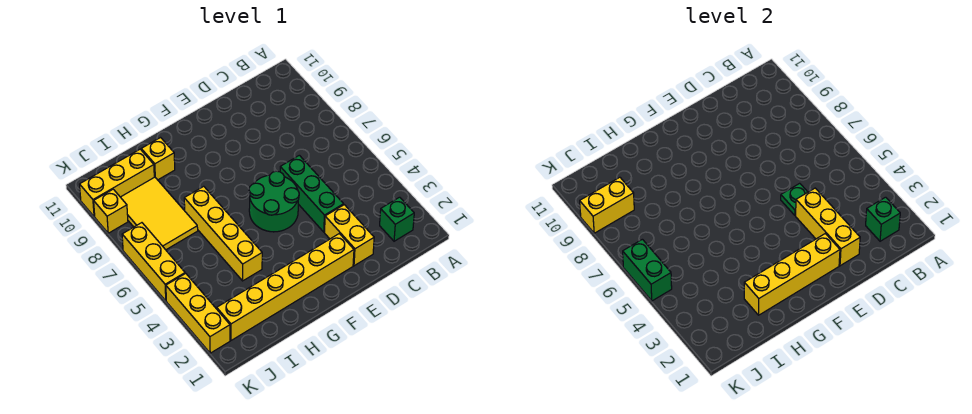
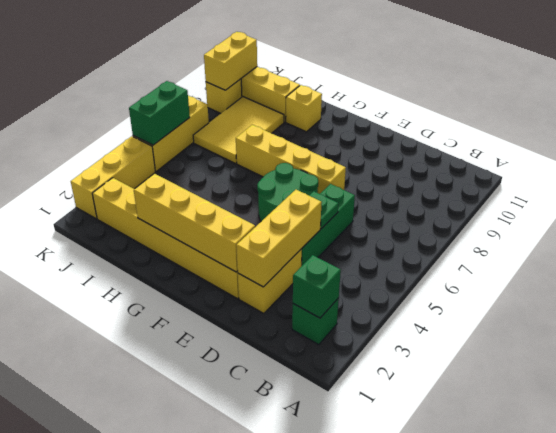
yellow brick H4:H7 level 1 -> yellow brick E7:H7 level 1
yellow brick J9:K9 level 2 -> yellow brick K9:K10 level 2

